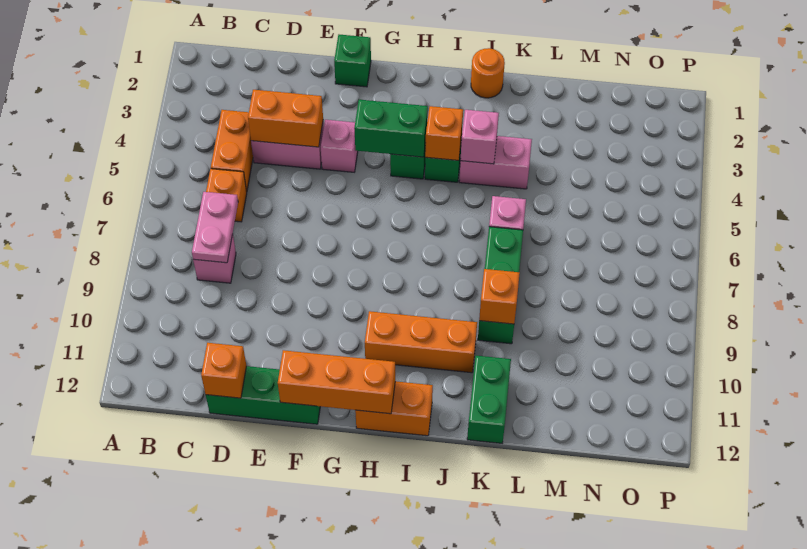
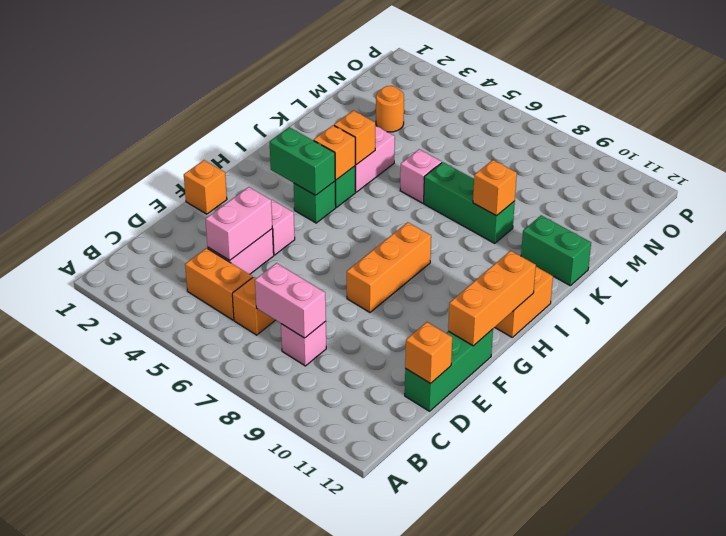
pink plate C7:C8 level 2 -> pink brick C7:C8 level 2
orange brick D4:E4 level 2 -> pink brick D4:E4 level 2
green brick F1 level 1 -> orange brick F1 level 1
green brick G4:H4 level 2 -> green brick H3:H4 level 2
orange brick H10:J10 level 1 -> orange brick F8:H8 level 1
orange round brick J1 level 1 -> orange round brick M3 level 1
pink brick J4 level 2 -> orange brick J4 level 2

